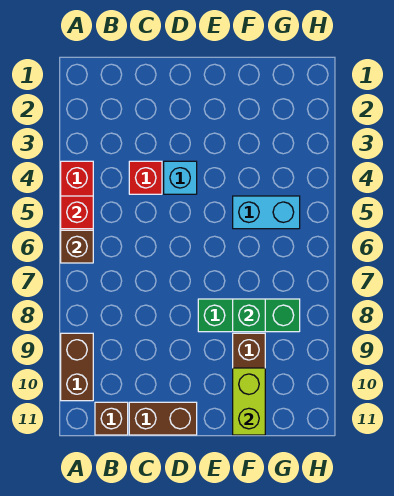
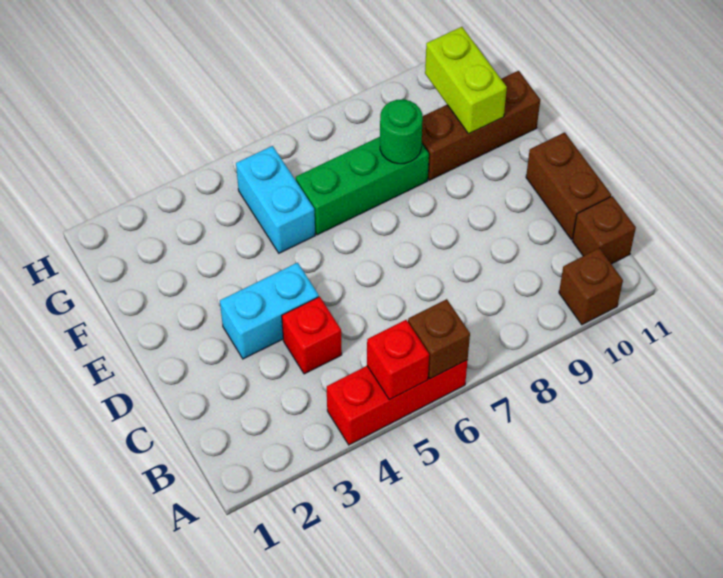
brown brick A9:A10 level 1 -> brown brick A10 level 1
cyan brick D4 level 1 -> cyan brick D3:D4 level 1
green brick E8:G8 level 1 -> green brick F6:F8 level 1
green brick F8 level 2 -> green round brick F8 level 2
lime brick F10:F11 level 2 -> lime brick F10:G10 level 2

